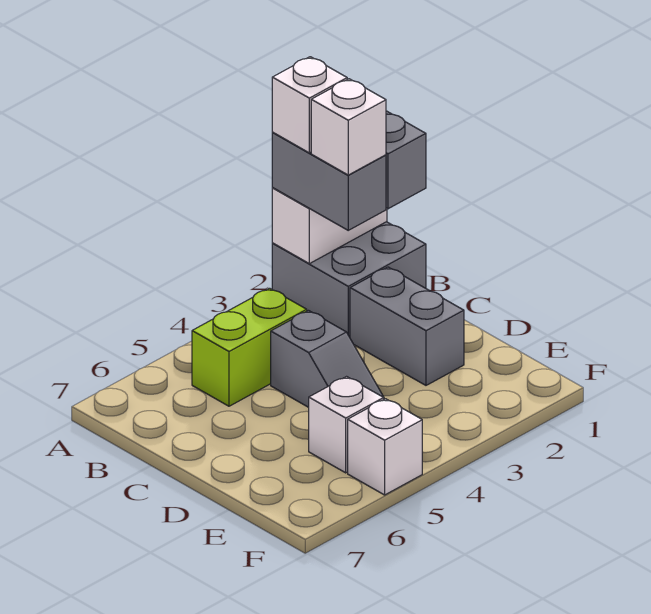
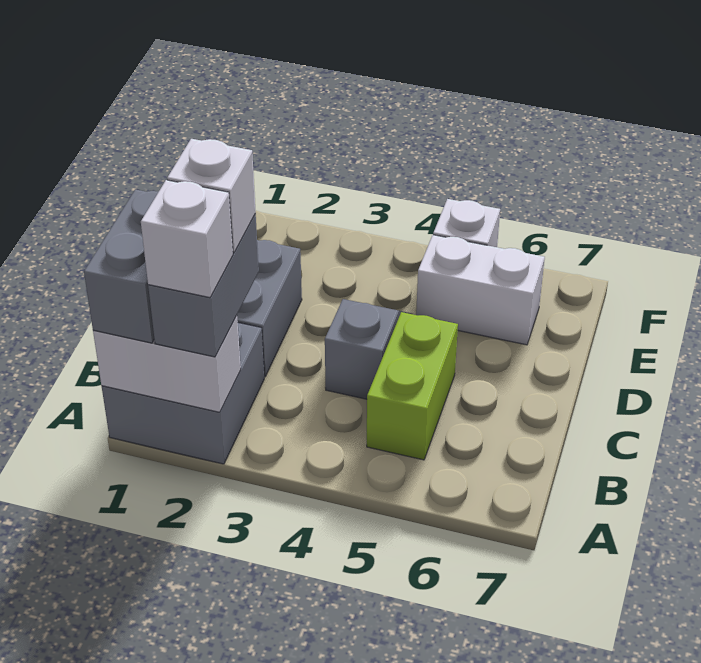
lime brick B4:B5 level 1 -> lime brick B5:C5 level 1
white brick E5 level 1 -> white brick E5:E6 level 1

